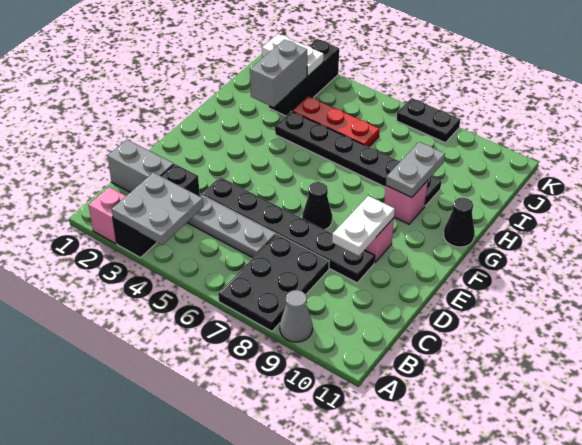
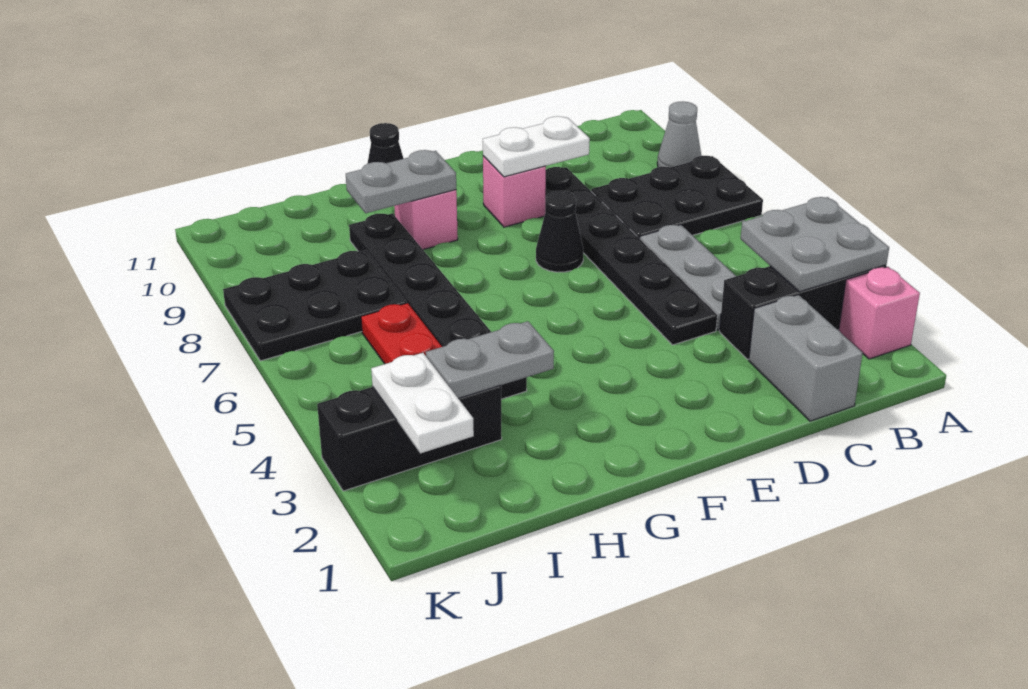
grey brick H3:I3 level 2 -> grey plate H3:I3 level 2
black plate K7:K8 level 1 -> black plate I7:K8 level 1

